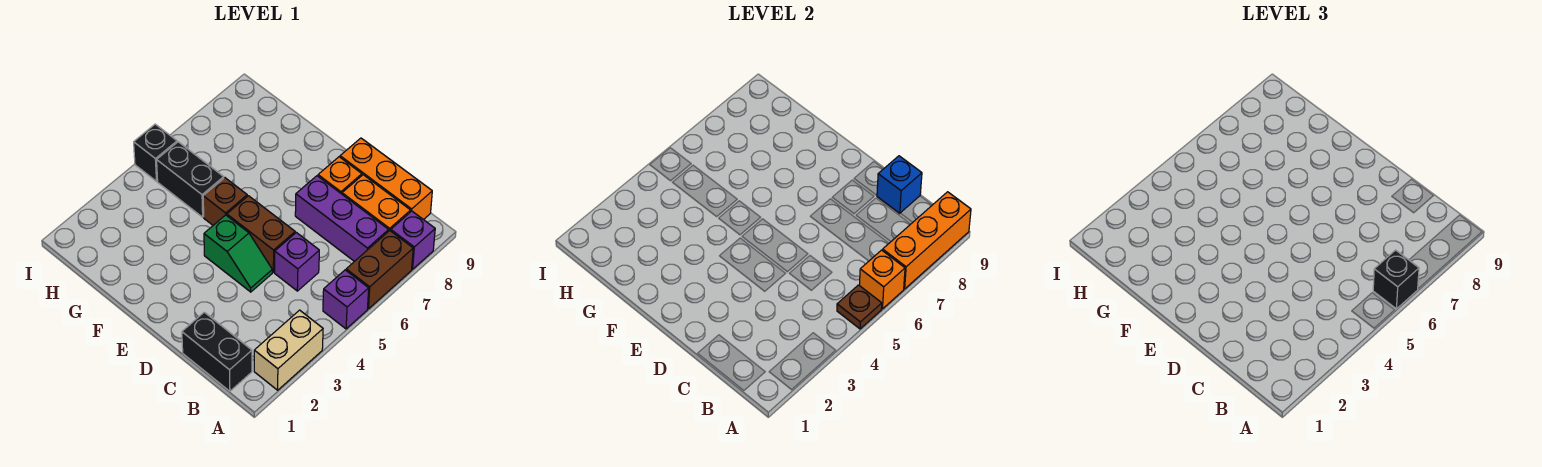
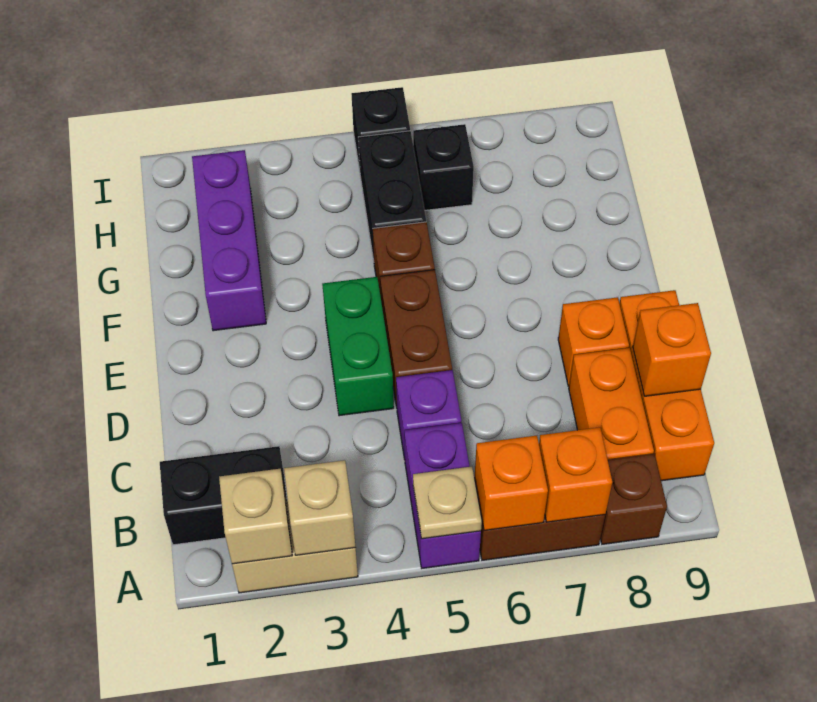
none -> tan brick A2 level 2
none -> tan brick A3 level 2
purple brick A5 level 1 -> purple brick A5:B5 level 1
brown plate A5 level 2 -> tan plate A5 level 2
black brick A6 level 3 -> black brick H6 level 1
orange brick A7:A9 level 2 -> orange brick A7 level 2
purple brick A8 level 1 -> brown brick A8 level 1
black brick B1:C1 level 1 -> black brick B1:B2 level 1
purple brick B7:D7 level 1 -> purple brick F2:H2 level 1
blue brick C9 level 2 -> orange brick C9 level 2
green slope D4:E4 level 1 top E -> green brick D4:E4 level 1

